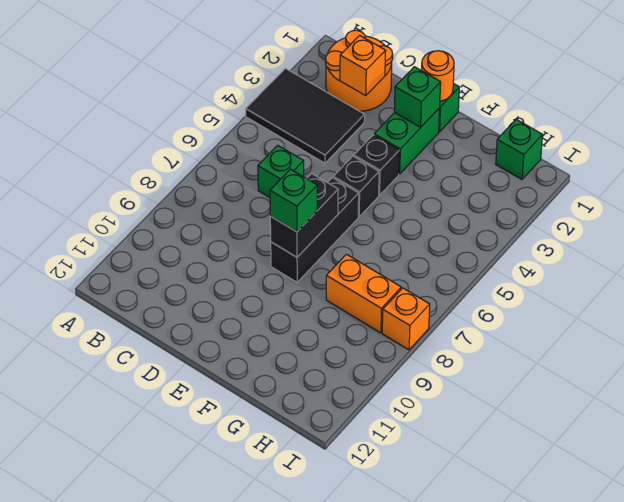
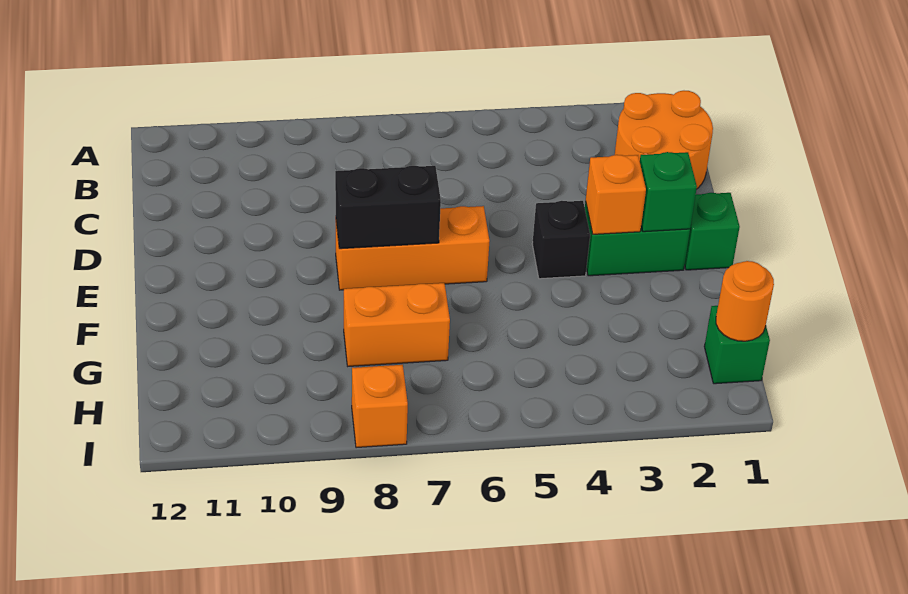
black tile A3:C4 level 1 -> none
orange brick C2 level 2 -> orange brick E3 level 2
green brick C6 level 1 -> none
orange round brick E1 level 2 -> orange round brick H1 level 2
black brick E5 level 1 -> none
black brick E6:E8 level 1 -> orange brick E6:E8 level 1
green brick E8 level 3 -> none
orange brick G8:H8 level 1 -> orange brick G7:G8 level 1

